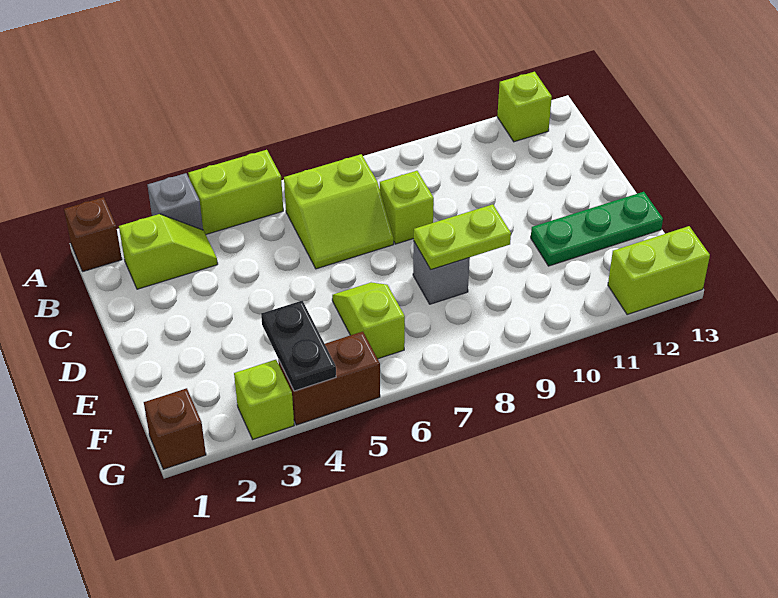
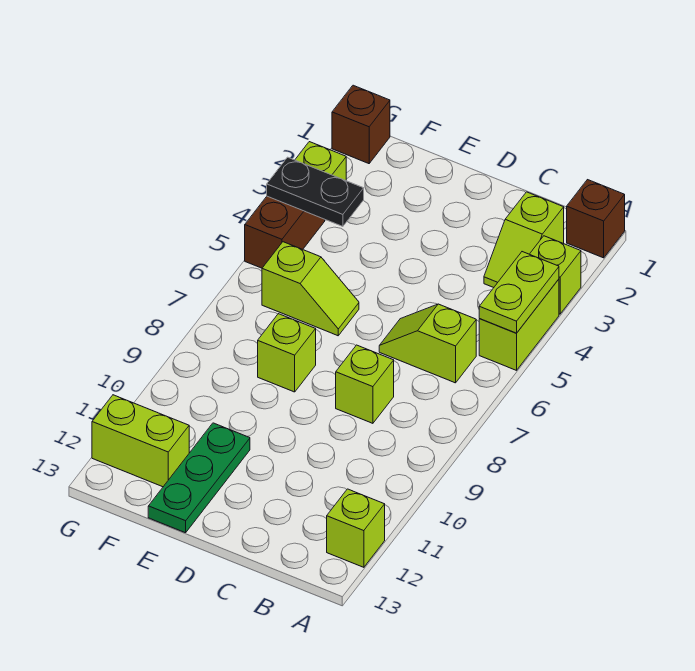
grey brick A3 level 1 -> lime brick A3 level 1
lime slope B6:C7 level 1 top B -> lime slope B6:C6 level 1 top B
grey brick E8 level 1 -> lime brick E8 level 1
lime plate E8:E9 level 2 -> lime plate A4:A5 level 2
lime brick G12:G13 level 1 -> lime brick F12:G12 level 1

